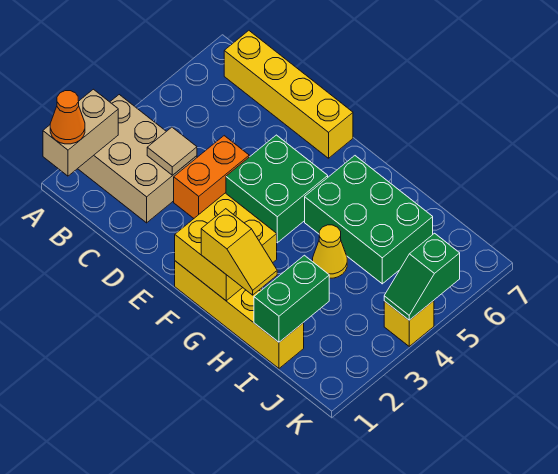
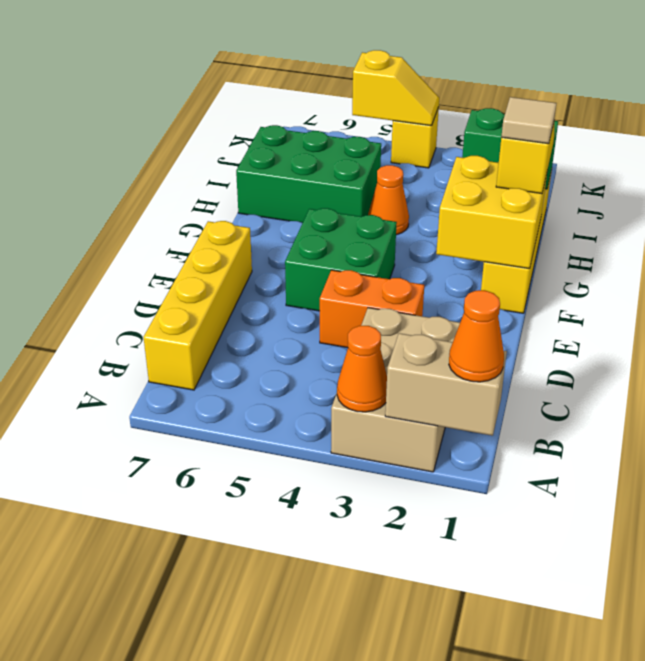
none -> orange cone A3 level 2
tan tile C3 level 2 -> tan tile G1 level 4
green brick G5:I6 level 1 -> green brick H5:I7 level 1
yellow cone H4 level 1 -> orange cone H4 level 1
green slope K4:K5 level 2 top 5 -> yellow slope K4:K5 level 2 top 5

